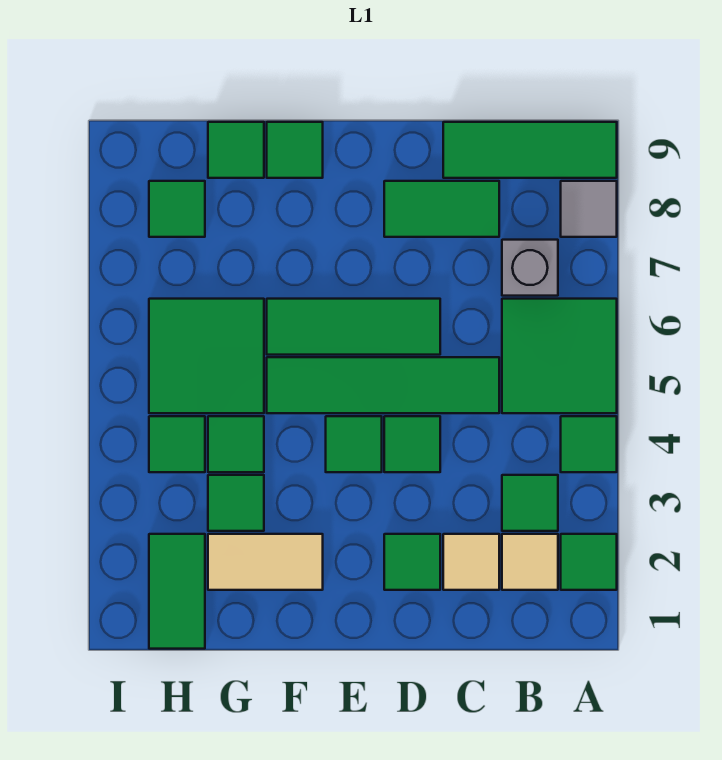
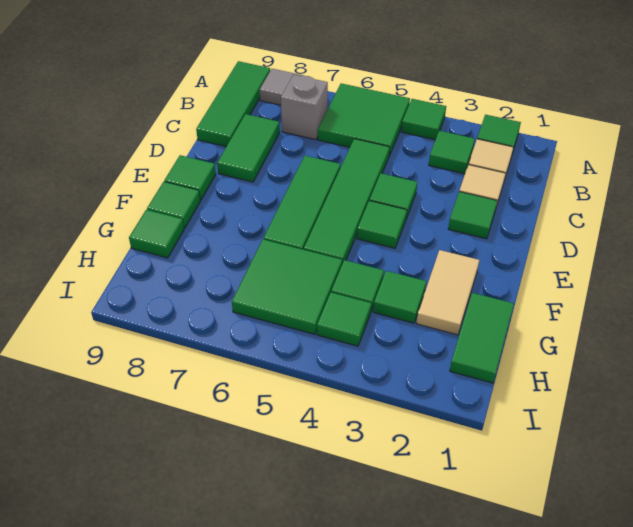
green tile H1:H2 level 1 -> green tile G1:H1 level 1
green tile H8 level 1 -> green tile E9 level 1

